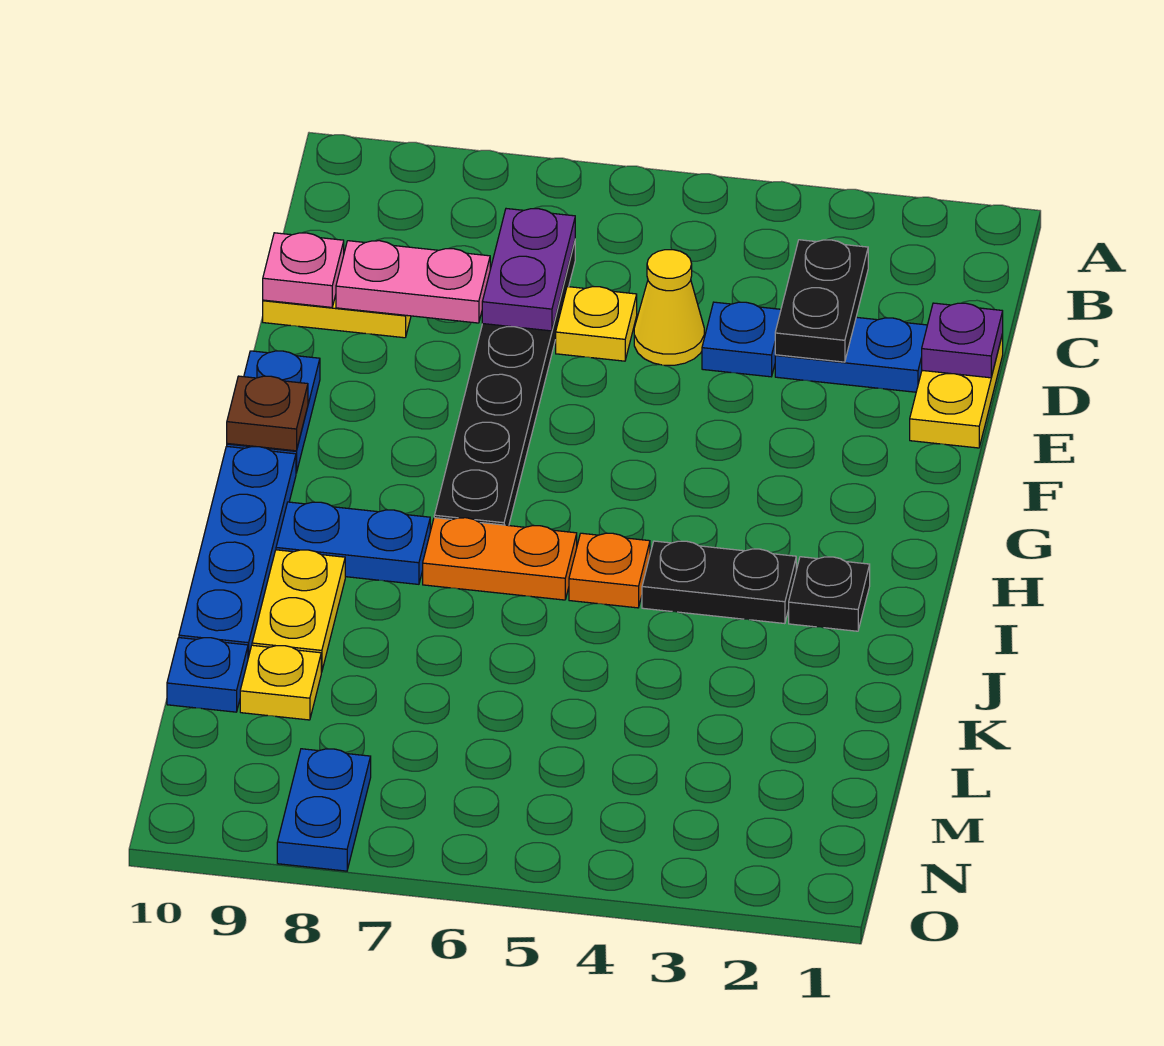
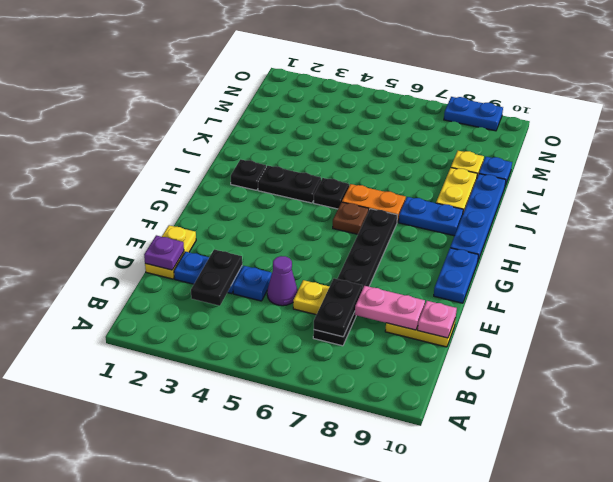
purple plate C7:D7 level 2 -> black plate C7:D7 level 2
yellow cone D5 level 1 -> purple cone D5 level 1
brown plate G10 level 2 -> brown plate H6 level 1
orange plate I5 level 1 -> black plate I5 level 1
blue plate N8:O8 level 1 -> blue plate O8:O9 level 1

